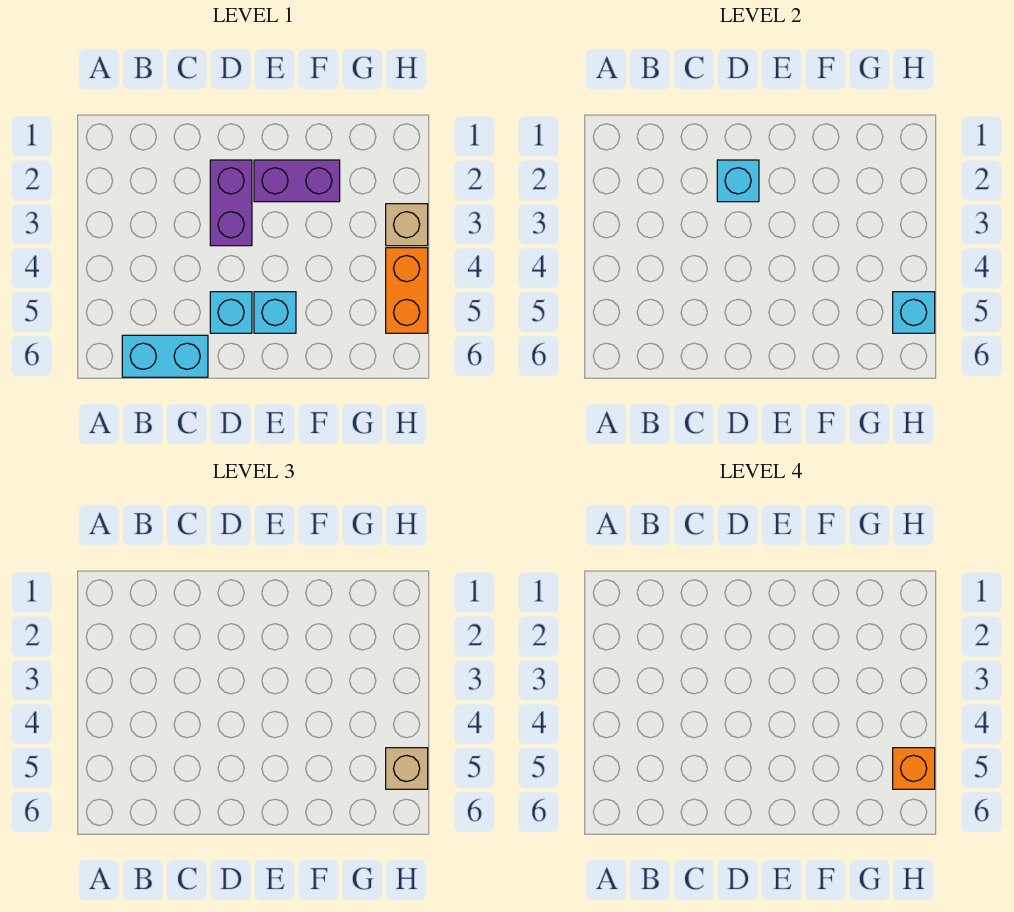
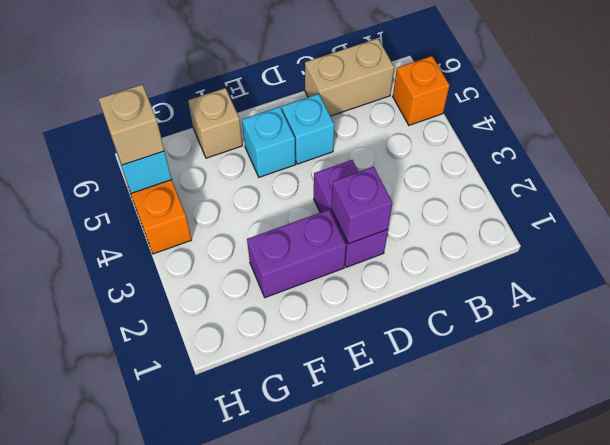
cyan brick B6:C6 level 1 -> tan brick B6:C6 level 1
cyan brick D2 level 2 -> purple brick D2 level 2
tan brick H3 level 1 -> tan brick F6 level 1
orange brick H5 level 4 -> orange brick A5 level 1

